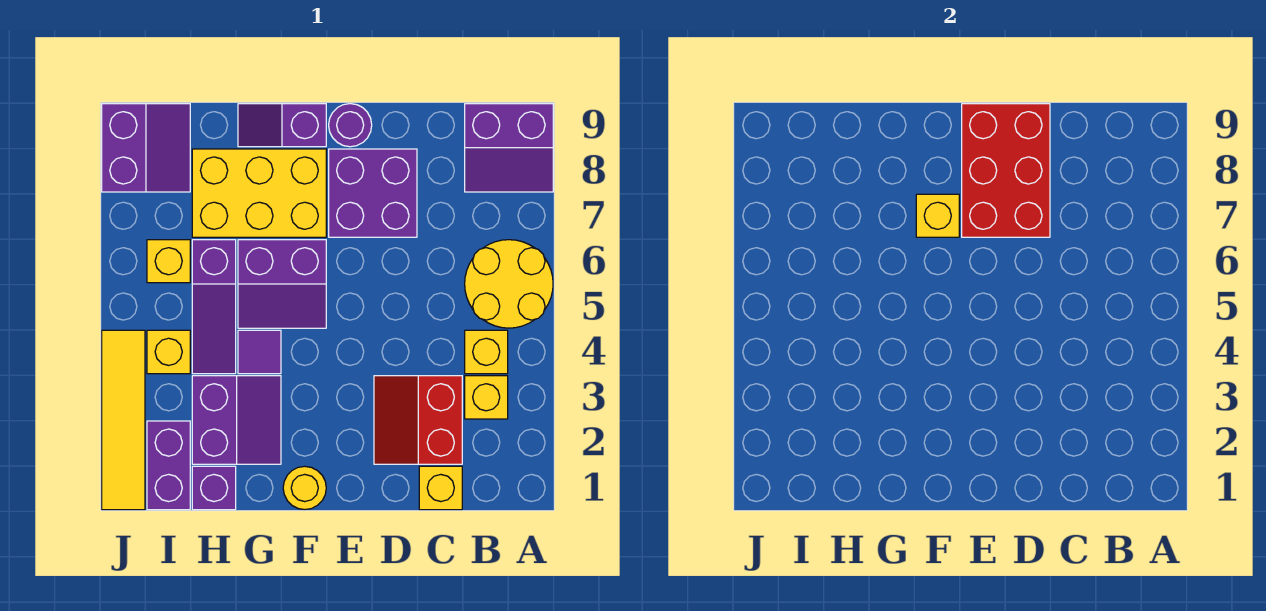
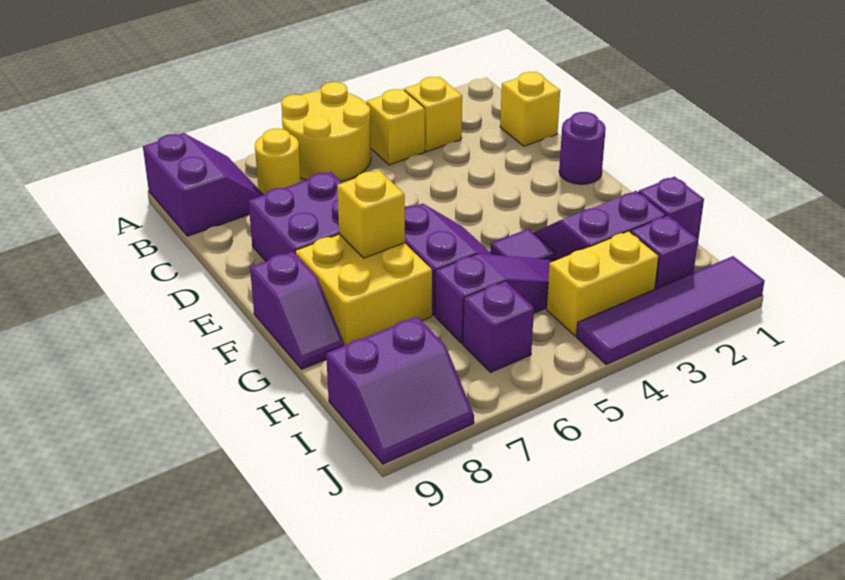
red slope C2:D3 level 1 top C -> none
red brick D7:E9 level 2 -> none
purple round brick E9 level 1 -> purple round brick E1 level 1
yellow round brick F1 level 1 -> yellow round brick B7 level 1
yellow brick F7:H8 level 1 -> yellow brick F7:G8 level 1
purple brick I1:I2 level 1 -> purple brick I2 level 1
yellow brick I4 level 1 -> yellow brick I3:I4 level 1
yellow brick I6 level 1 -> purple brick I6 level 1
purple slope I8:J9 level 1 top J -> purple slope I8:J9 level 1 top I
yellow tile J1:J4 level 1 -> purple tile J1:J4 level 1

